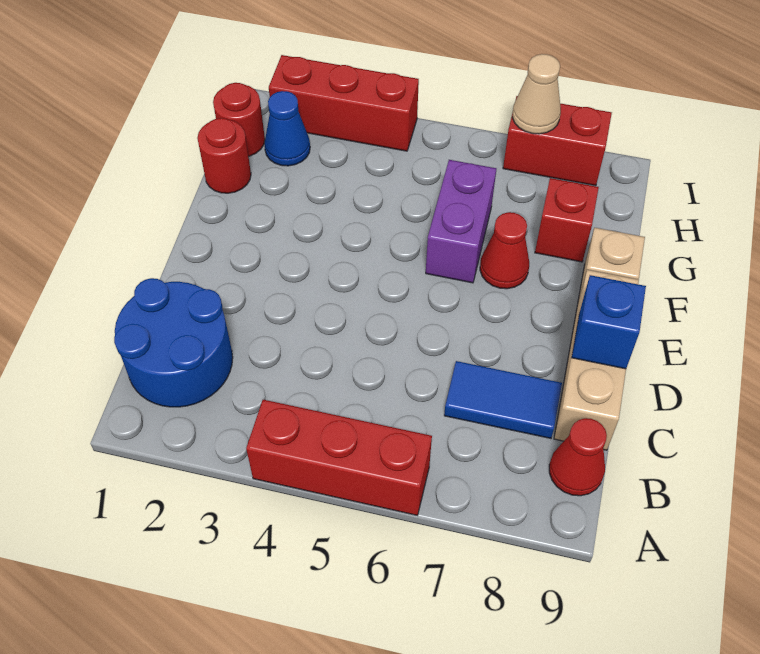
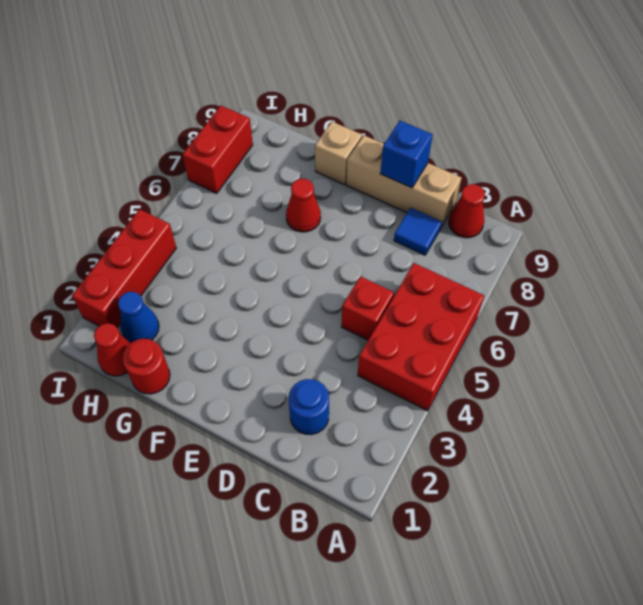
red brick A4:A6 level 1 -> red brick A4:B6 level 1
blue round brick B1:C2 level 1 -> blue round brick C2 level 1
blue tile C7:C8 level 1 -> blue tile C8 level 1
purple brick F6:G6 level 1 -> none
red brick G8 level 1 -> red brick C5 level 1
red round brick H1 level 1 -> red cone H1 level 1
tan cone I7 level 2 -> none

